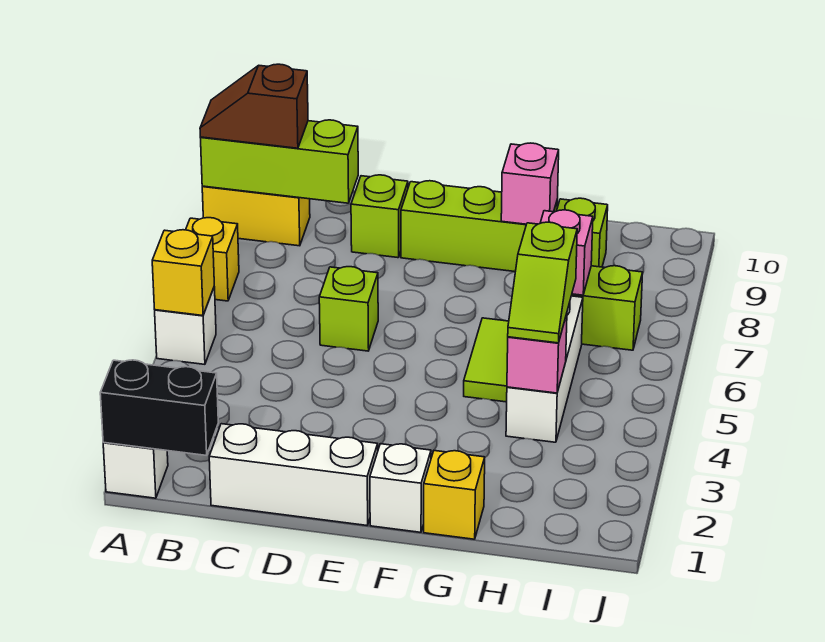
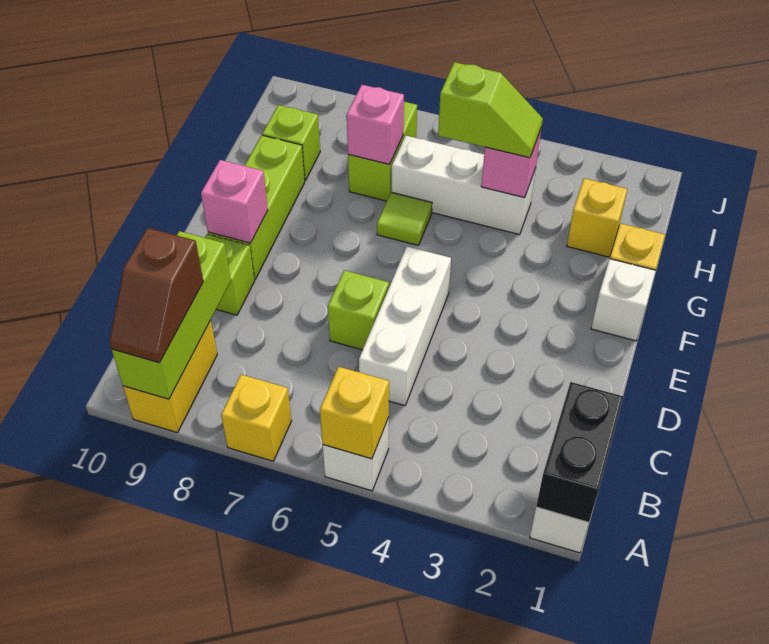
white brick C1:E1 level 1 -> white brick C5:E5 level 1
lime tile G5:G6 level 1 -> lime tile G6 level 1
pink brick G9 level 2 -> pink brick E9 level 2
none -> yellow brick H2 level 1

